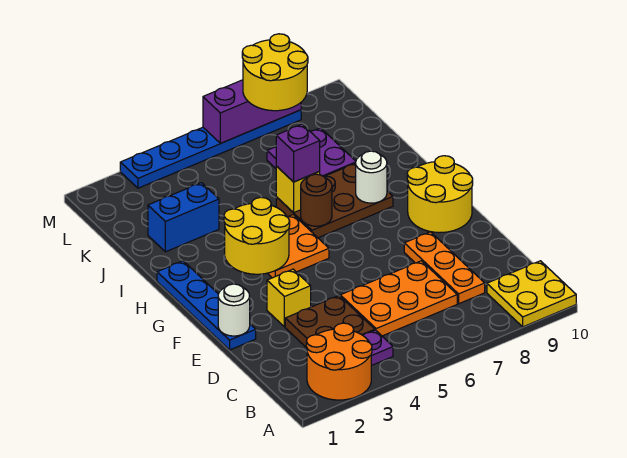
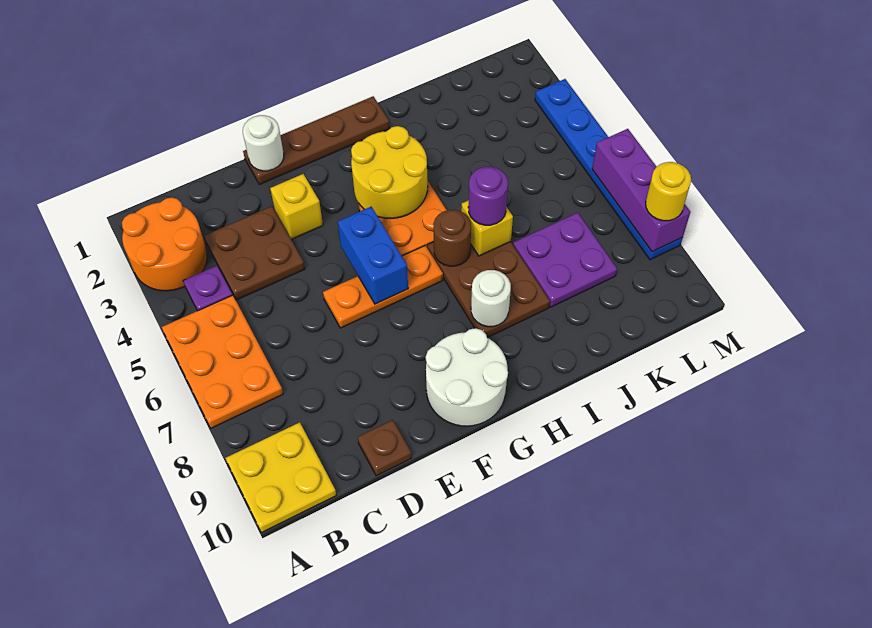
orange plate C5:D7 level 1 -> orange plate A5:B7 level 1
orange plate C8:E8 level 1 -> orange plate E6:G6 level 1
none -> brown plate D10 level 1
blue plate E1:H1 level 1 -> brown plate E1:H1 level 1
yellow round brick F9:G10 level 1 -> white round brick F9:G10 level 1
purple brick I6 level 3 -> purple round brick I6 level 3
blue brick J2:J3 level 1 -> blue brick F5:F6 level 2
yellow round brick L7:M8 level 3 -> yellow round brick M8 level 3

